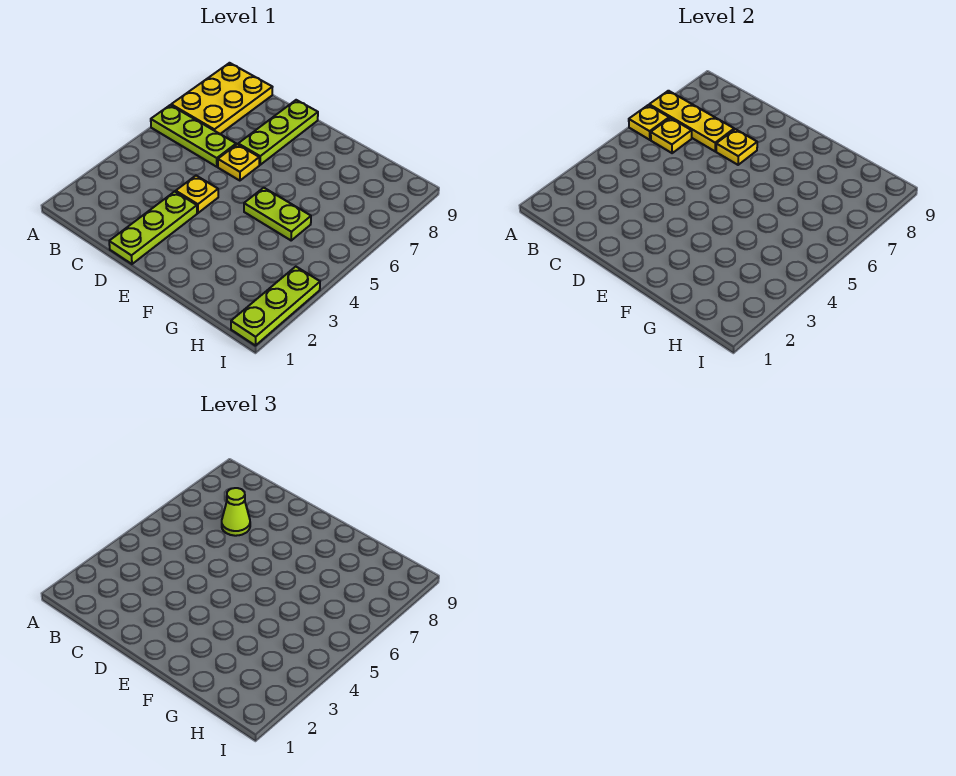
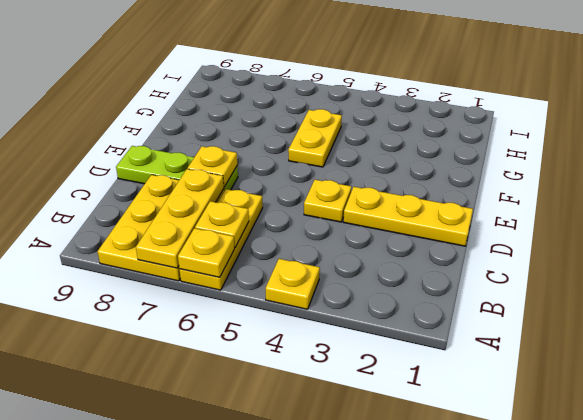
lime plate A6:C6 level 1 -> yellow plate A6:C6 level 1
yellow plate A7:B9 level 1 -> yellow plate A7:C8 level 1
lime cone C7 level 3 -> none
lime plate D1:D3 level 1 -> yellow plate D1:D3 level 1
yellow plate D6 level 1 -> yellow plate A4 level 1
lime plate F5:G5 level 1 -> yellow plate F5:G5 level 1
lime plate I1:I3 level 1 -> none

